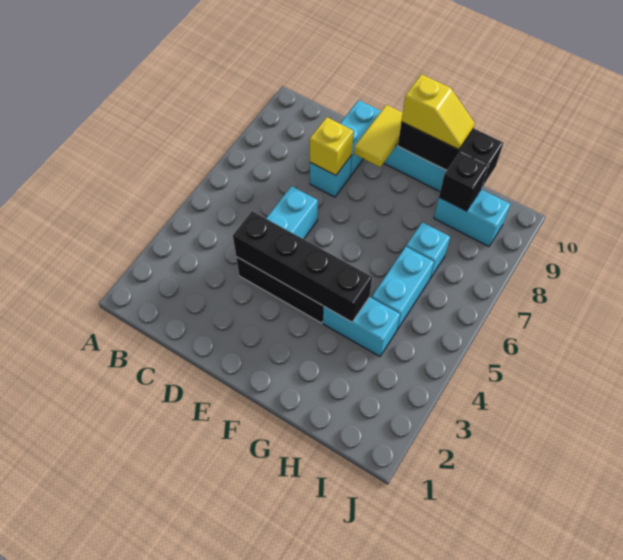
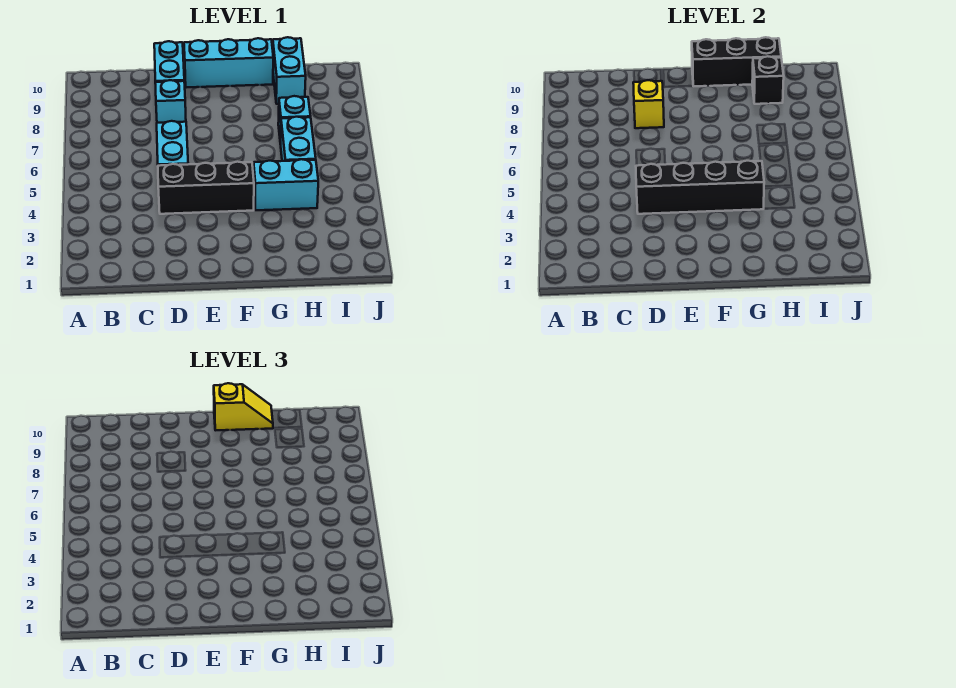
yellow tile E9:E10 level 2 -> none
cyan brick H9:I9 level 1 -> cyan brick H9:H10 level 1

